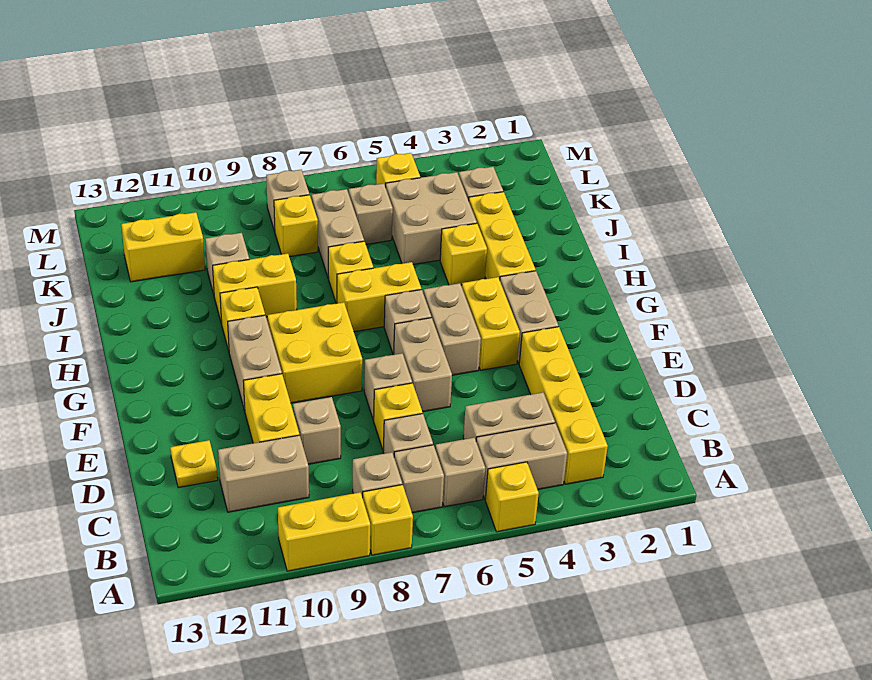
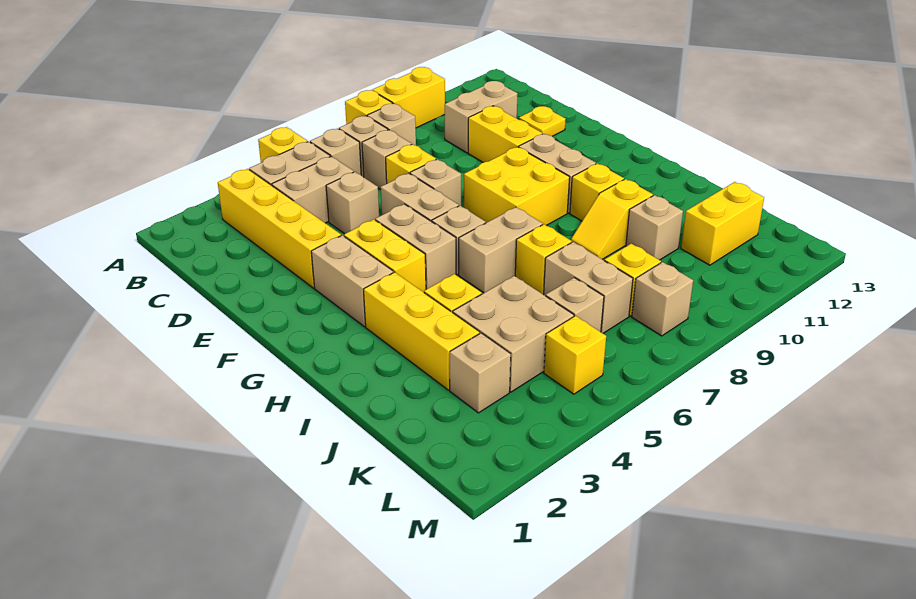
tan brick D9 level 1 -> tan brick D5 level 1
yellow brick H6:H7 level 1 -> tan brick H6:H7 level 1
yellow brick I9:I10 level 1 -> yellow slope I9:I10 level 1 top 10

